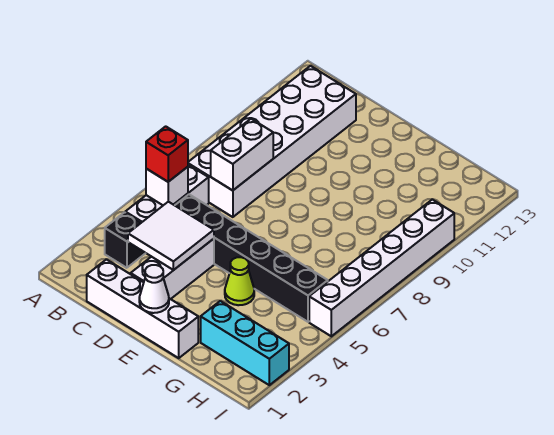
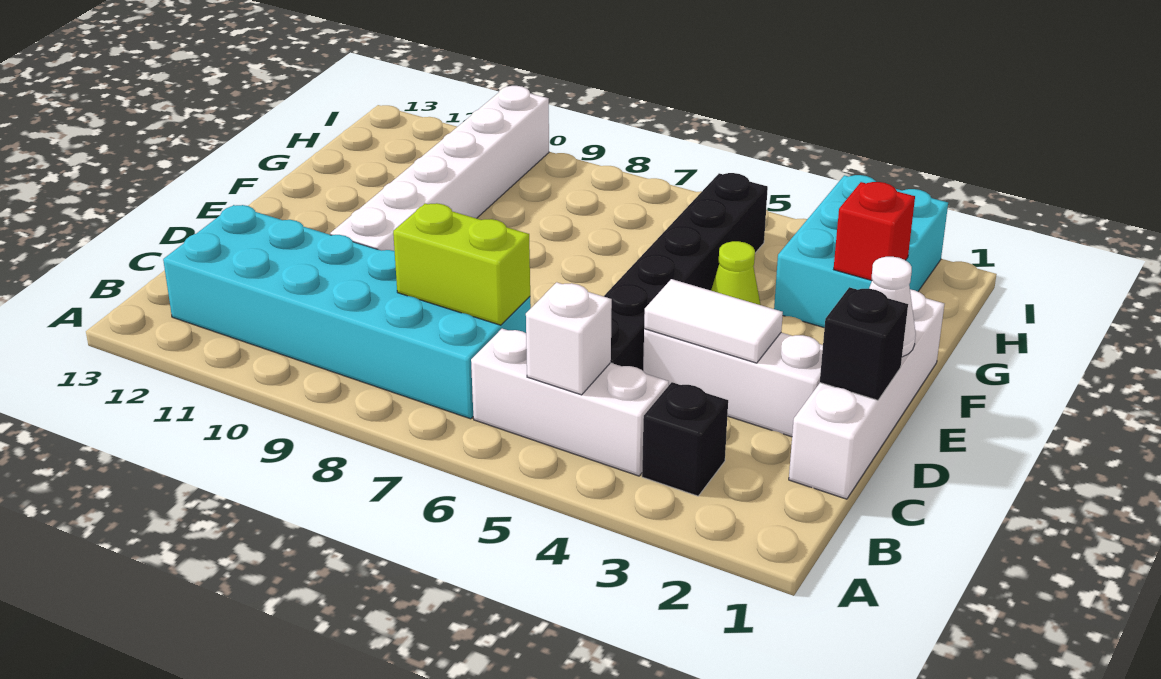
red brick B5 level 3 -> red brick G2 level 2
white brick B7:C12 level 1 -> cyan brick B7:C12 level 1
white tile C3:D4 level 2 -> white tile D3:D4 level 2
white brick C7:C8 level 2 -> lime brick C7:C8 level 2
none -> black brick D1 level 2
cyan brick G2:I2 level 1 -> cyan brick G2:I3 level 1
white brick I5:I10 level 1 -> white brick D10:I10 level 1

